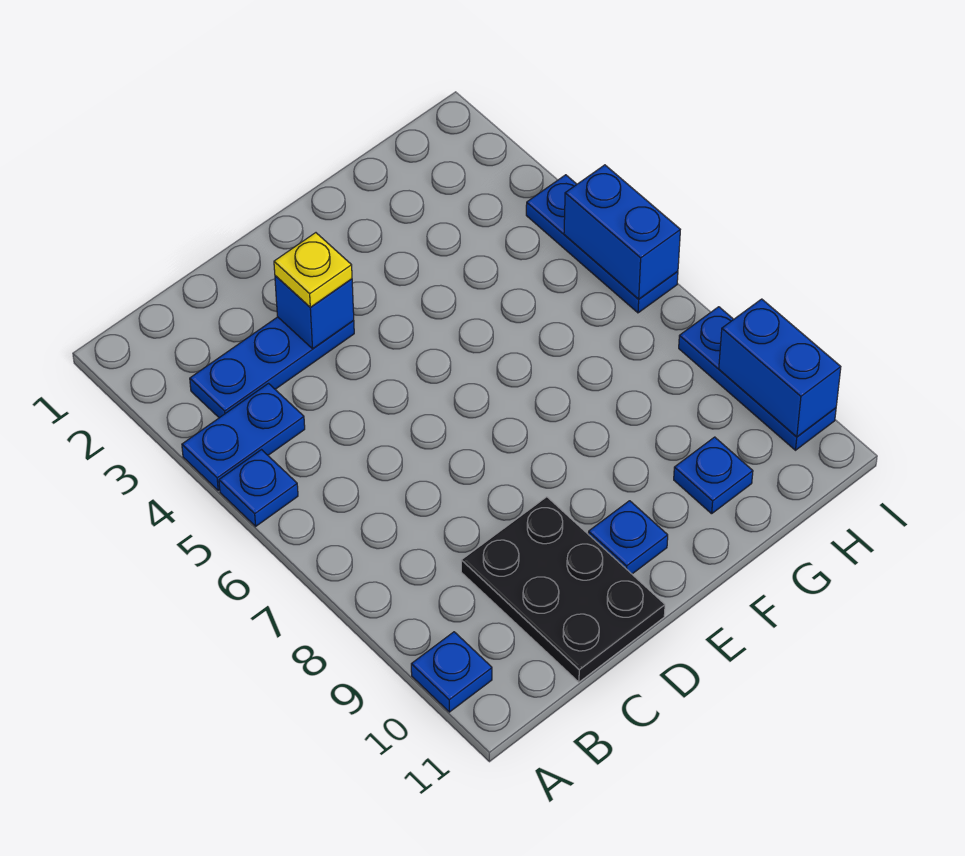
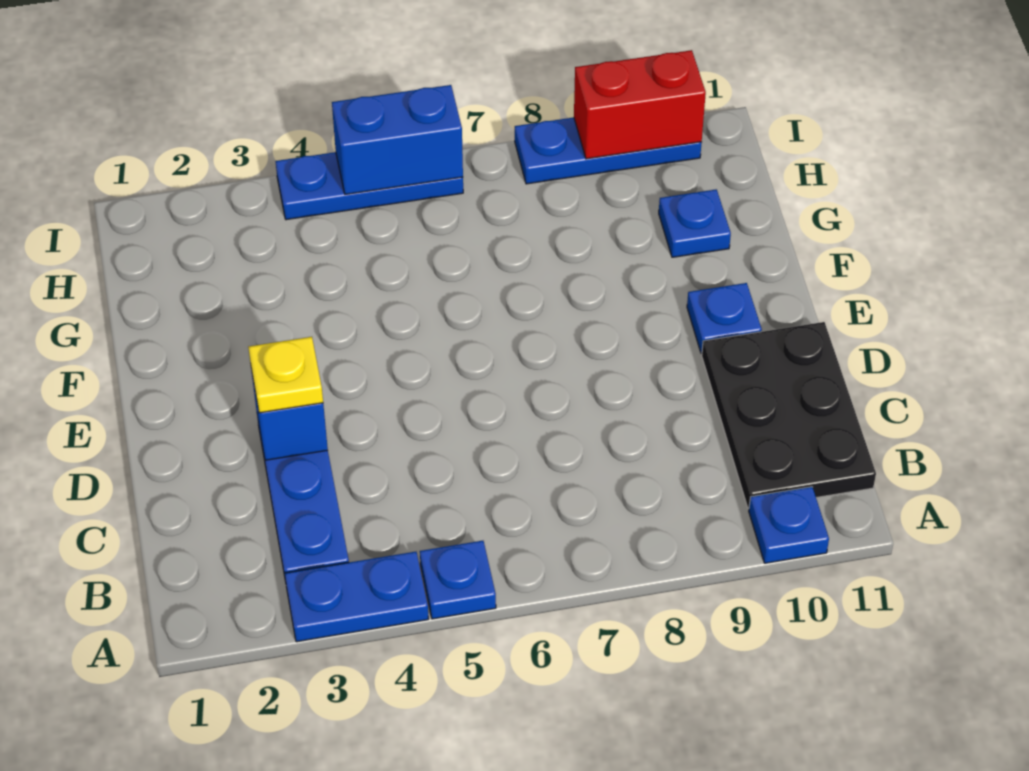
blue plate A4:B4 level 1 -> blue plate A3:A4 level 1
black plate C9:D11 level 1 -> black plate B10:D11 level 1
blue brick I9:I10 level 2 -> red brick I9:I10 level 2

